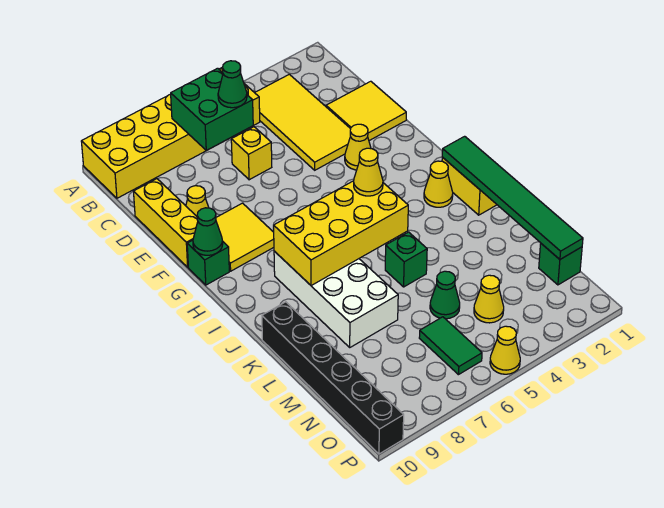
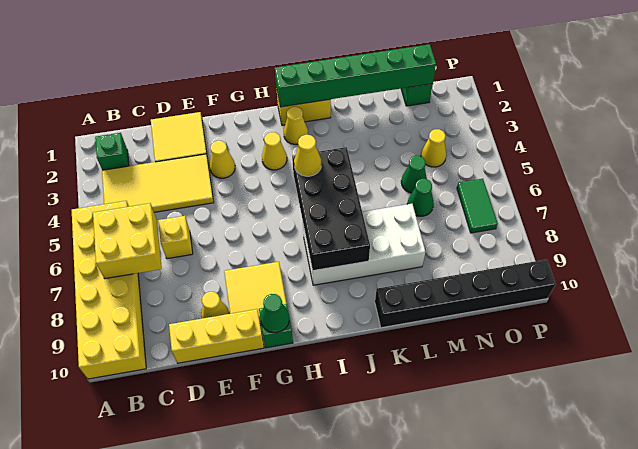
green brick B6:C7 level 2 -> yellow brick B6:C7 level 2
green cone C6 level 3 -> green cone M6 level 1
green tile I1:N1 level 2 -> green brick I1:N1 level 2
yellow brick I5:J8 level 2 -> black brick I5:J8 level 2
green brick K5 level 1 -> green brick B2 level 1
green tile N6:O6 level 1 -> green tile O6:O7 level 1
yellow cone P5 level 1 -> yellow cone H3 level 1

